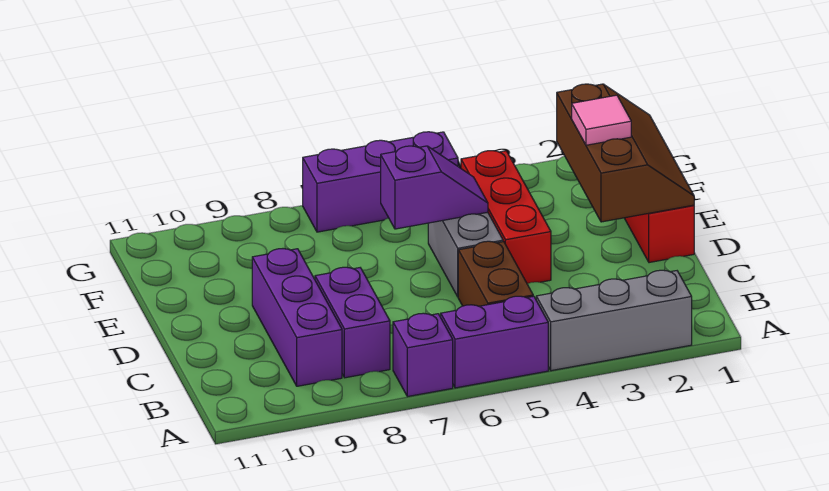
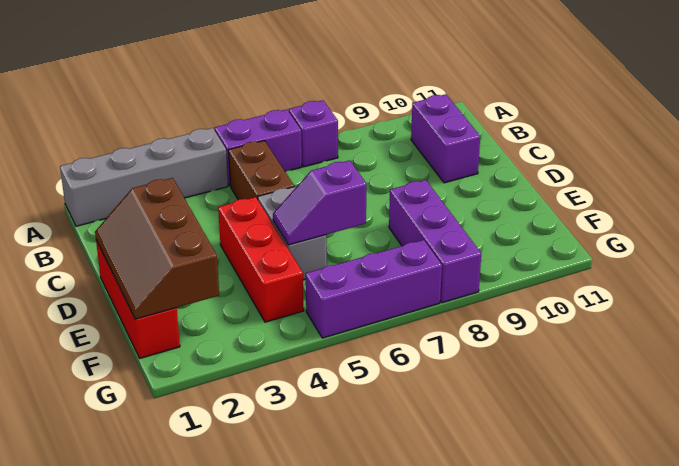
grey brick A2:A4 level 1 -> grey brick A1:A4 level 1
purple brick B8:C8 level 1 -> purple brick B10:C10 level 1
purple brick B9:D9 level 1 -> purple brick E8:G8 level 1
pink tile E2 level 3 -> none

